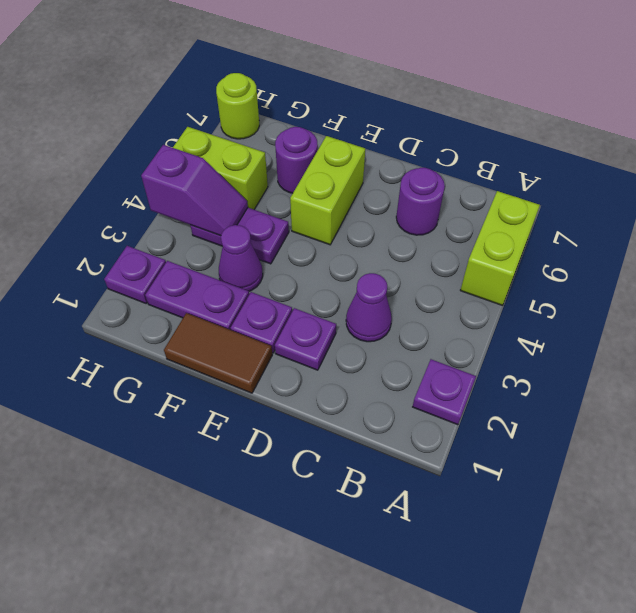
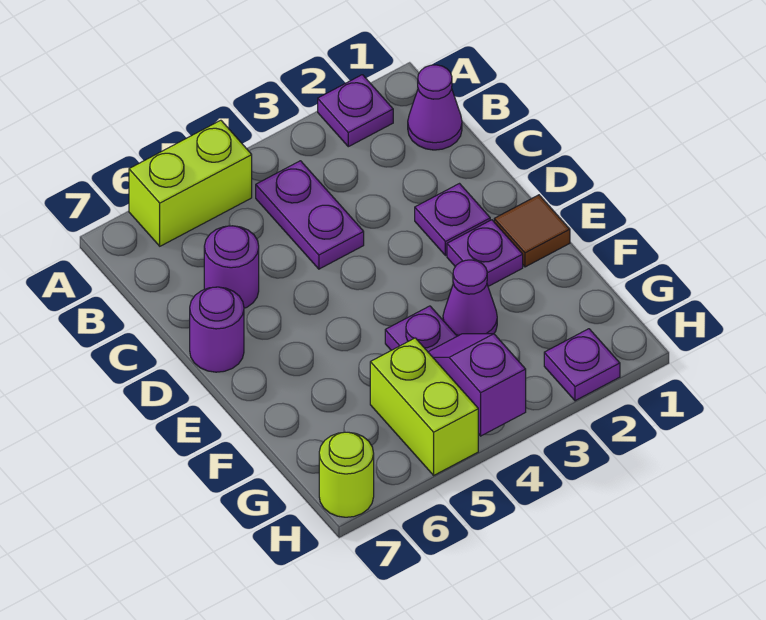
purple cone C3 level 1 -> purple cone B1 level 1
brown tile E1:F1 level 1 -> brown tile E1 level 1
lime brick E5:E6 level 1 -> none
purple plate F2:G2 level 1 -> purple plate B4:C4 level 1
purple round brick F6 level 1 -> purple round brick D7 level 1

